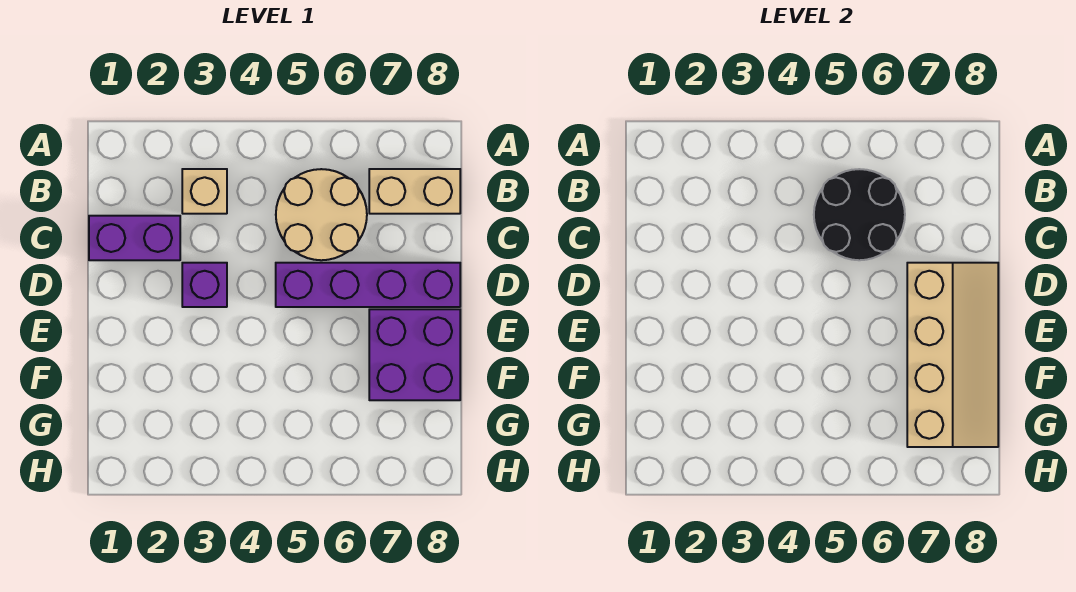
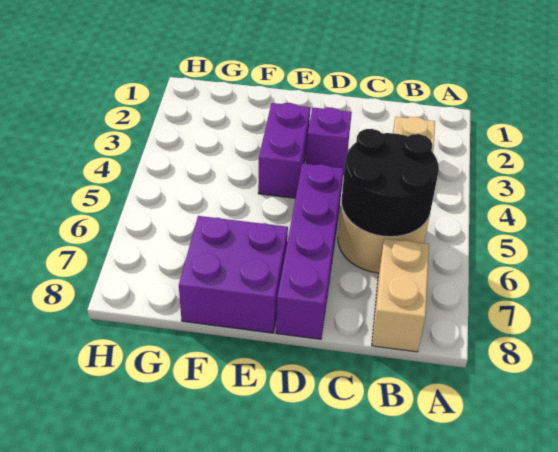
purple brick C1:C2 level 1 -> purple brick E3:E4 level 1
tan slope D7:G8 level 2 top 7 -> none

